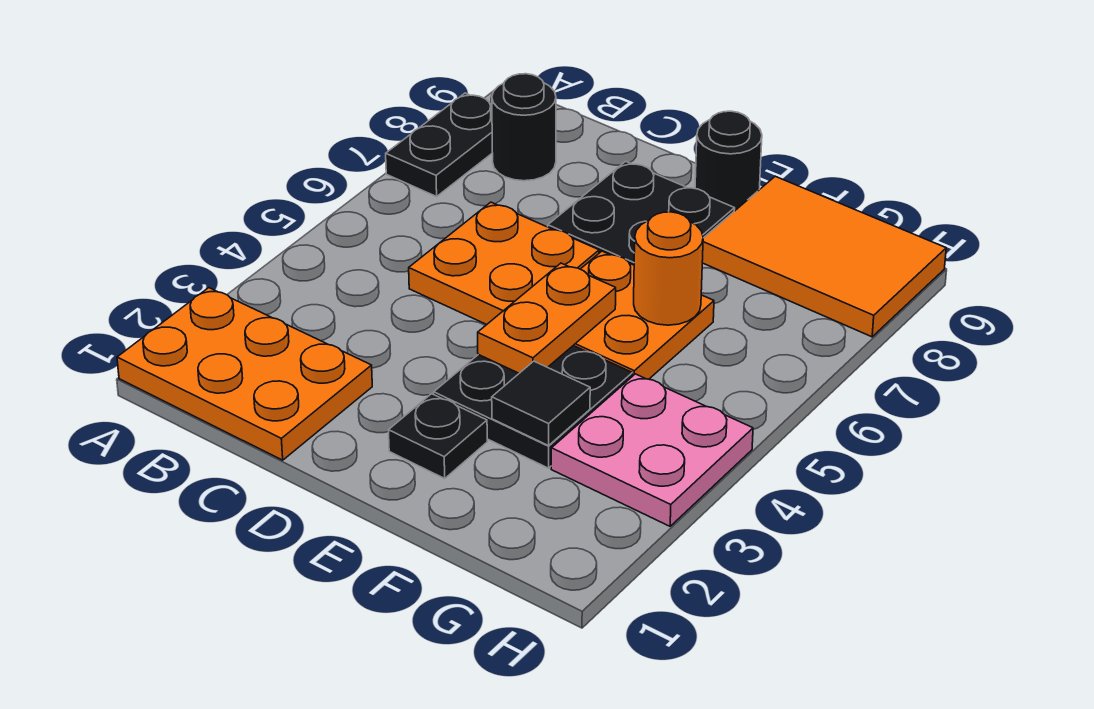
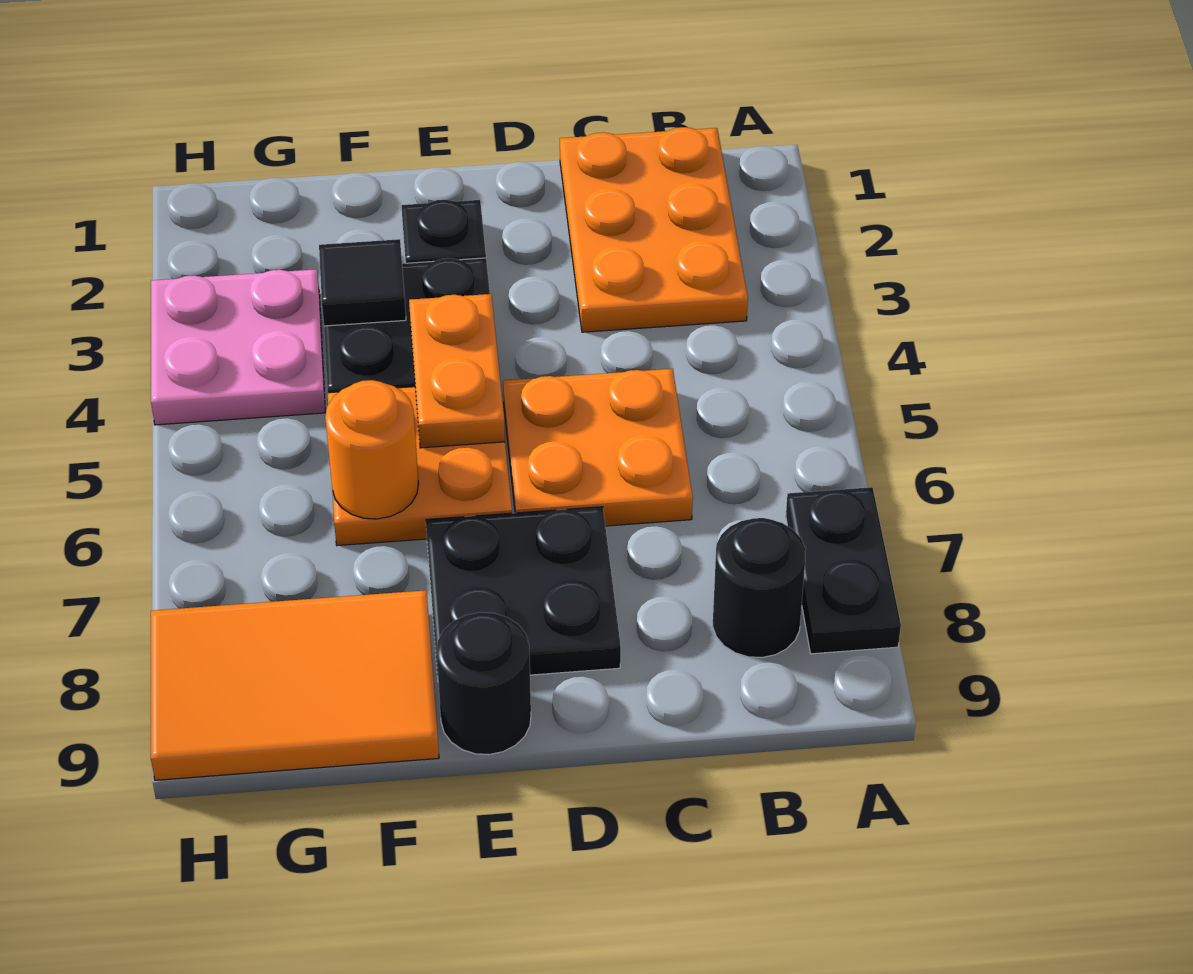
orange plate A1:C2 level 1 -> orange plate B1:C3 level 1

